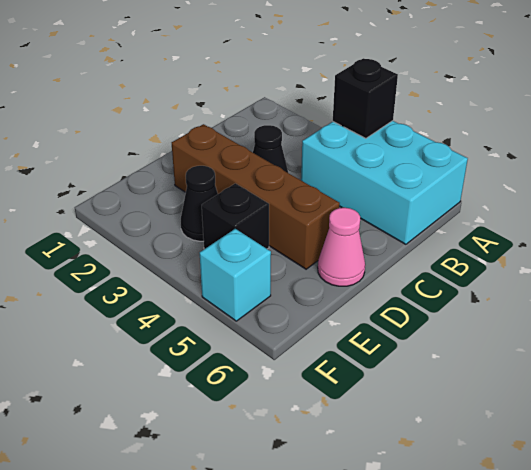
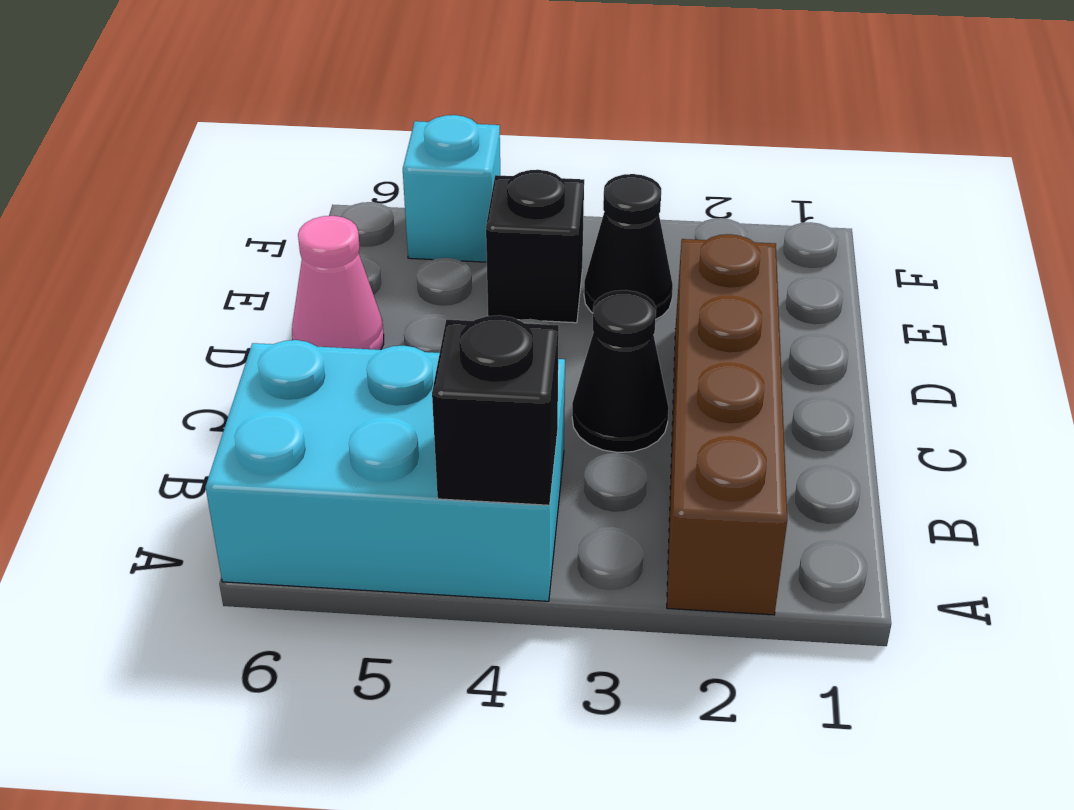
brown brick D2:D5 level 1 -> brown brick A2:D2 level 1

